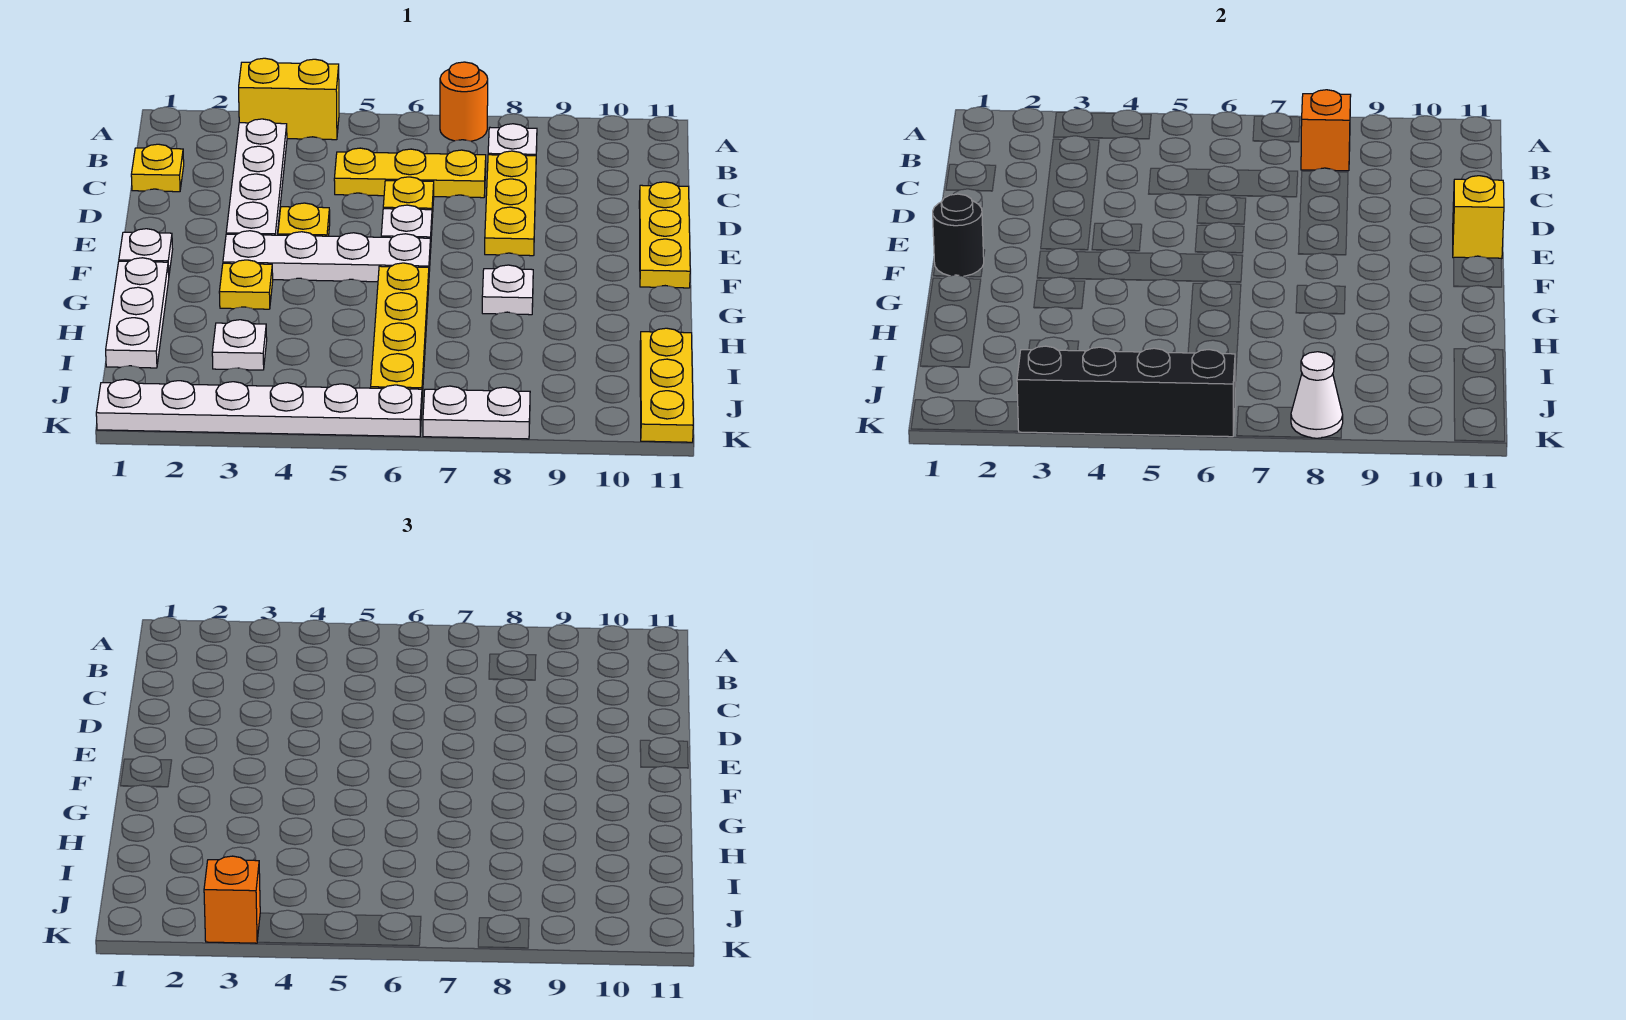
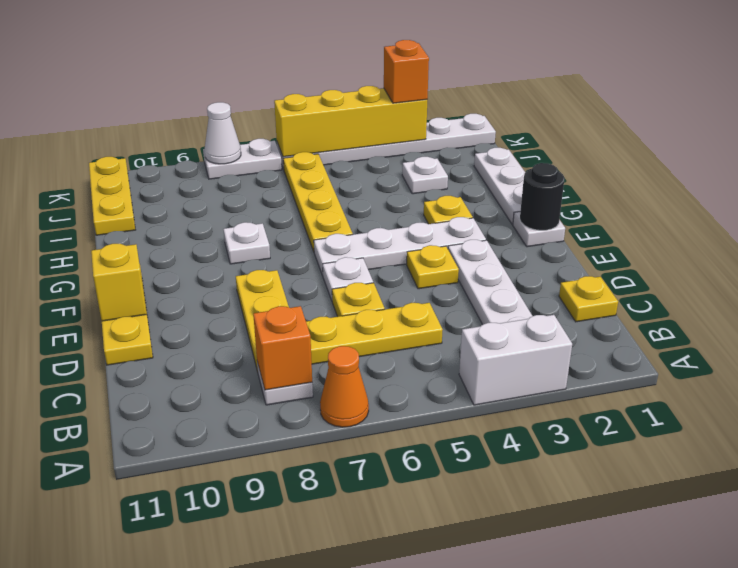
yellow brick A3:A4 level 1 -> white brick A3:A4 level 1
orange round brick A7 level 1 -> orange cone A7 level 1
black brick K3:K6 level 2 -> yellow brick K3:K6 level 2

